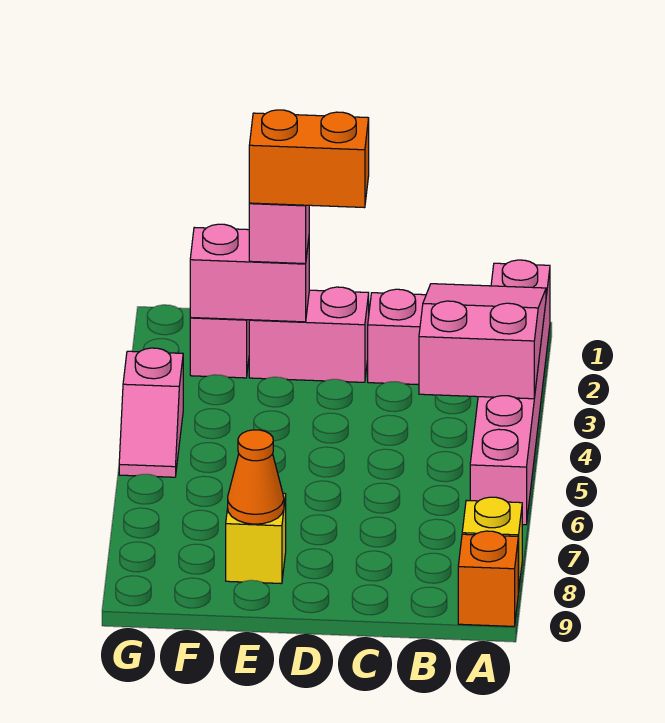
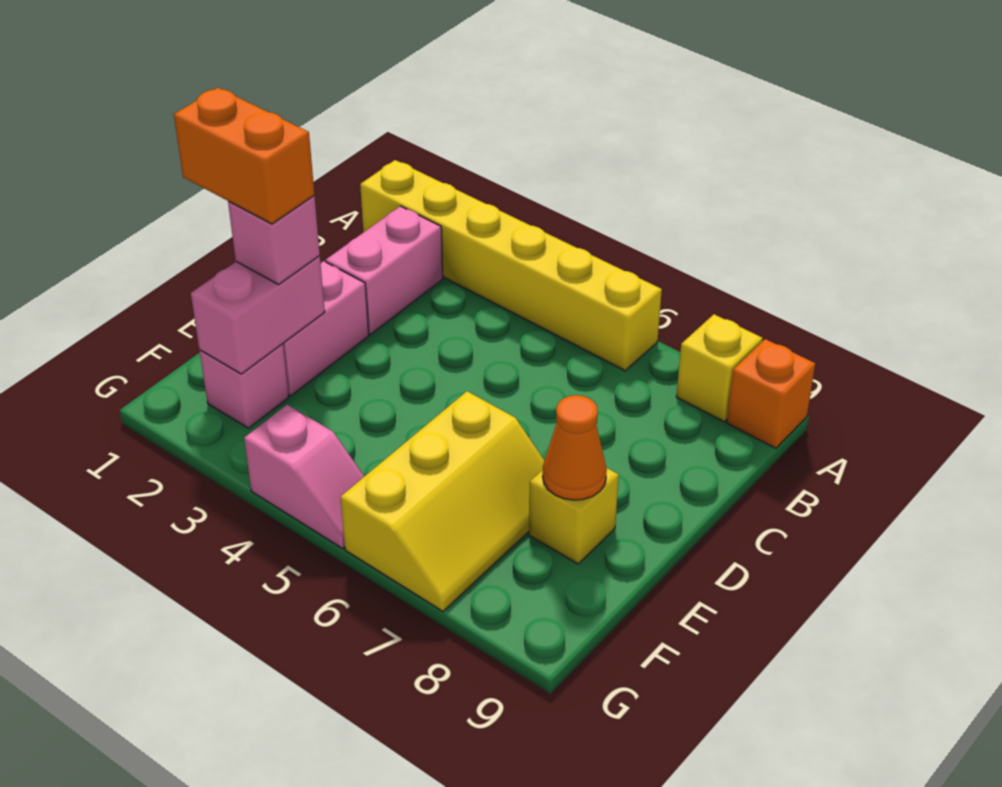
pink brick A1:A6 level 1 -> yellow brick A1:A6 level 1
pink slope A2:B4 level 2 top 4 -> none
orange brick D2:E2 level 4 -> orange brick E1:E2 level 4
none -> yellow slope E6:G7 level 1 top 6

